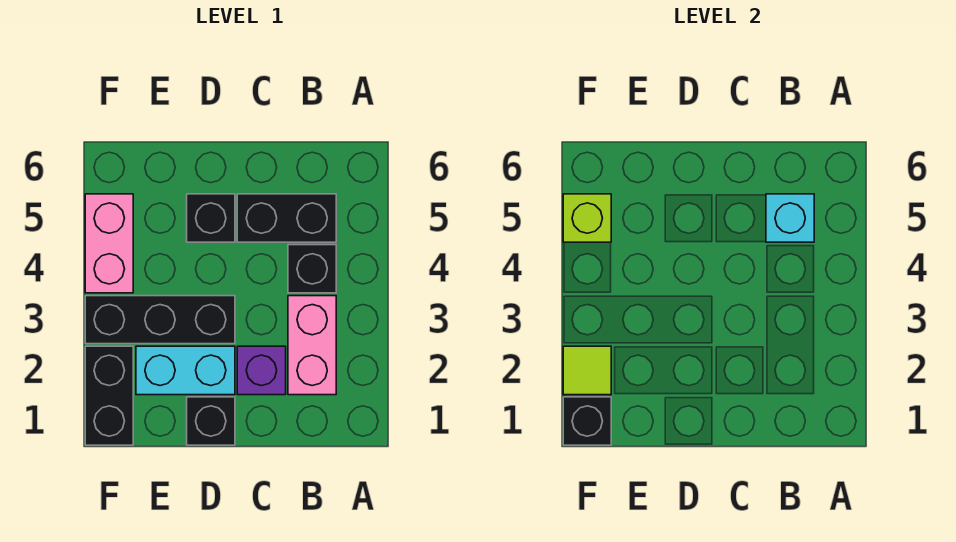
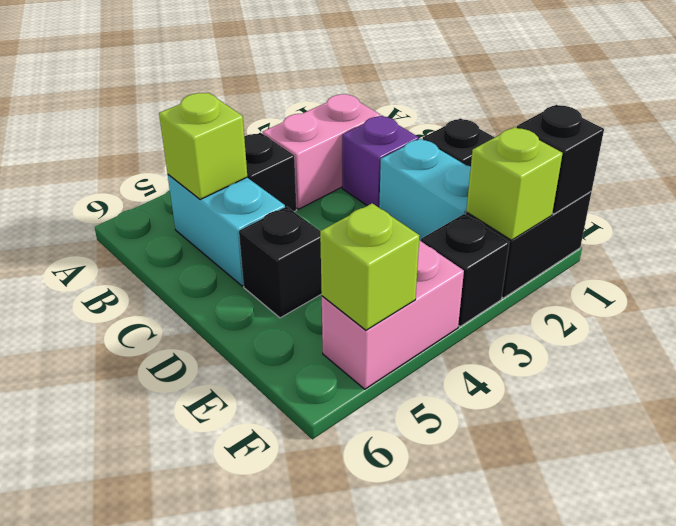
black brick B5:C5 level 1 -> cyan brick B5:C5 level 1
cyan brick B5 level 2 -> lime brick B5 level 2
black brick D3:F3 level 1 -> black brick F3 level 1
lime tile F2 level 2 -> lime brick F2 level 2

